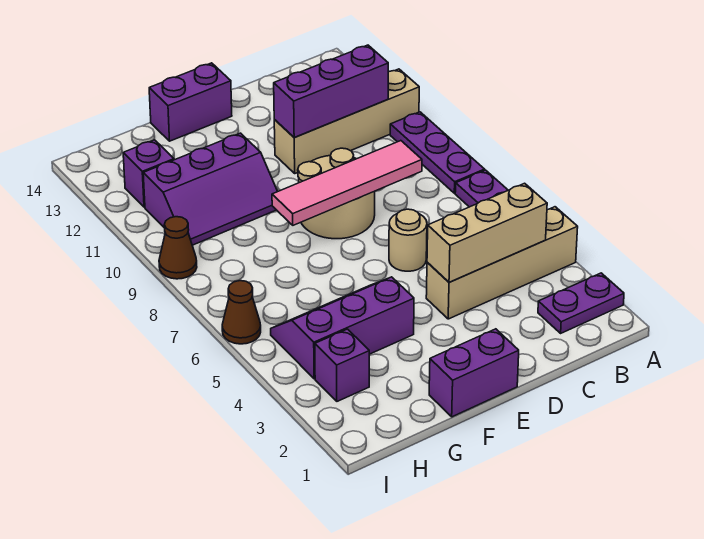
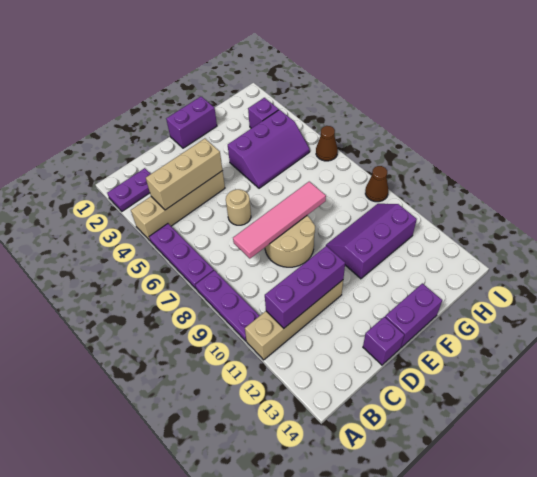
purple brick H12 level 1 -> purple brick D14 level 1

